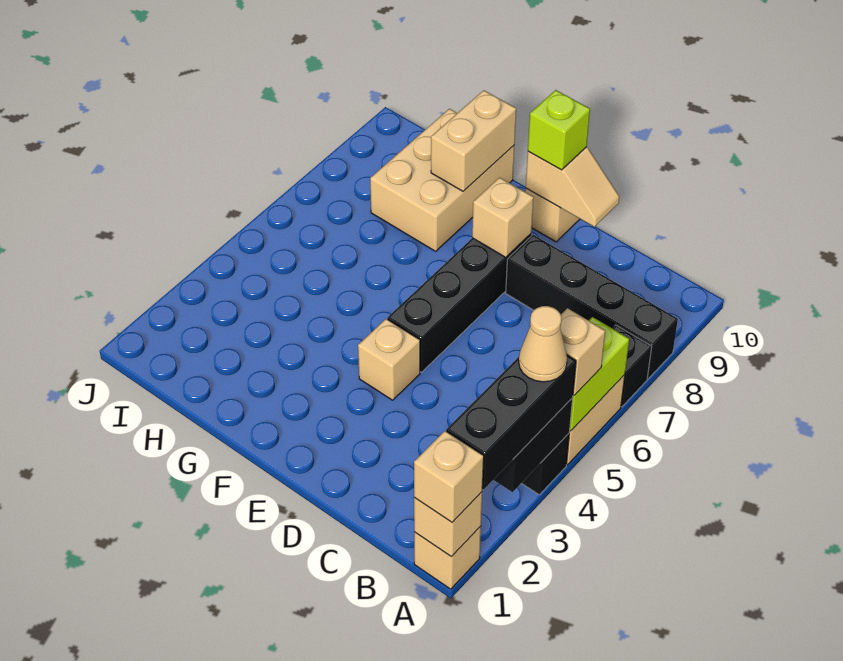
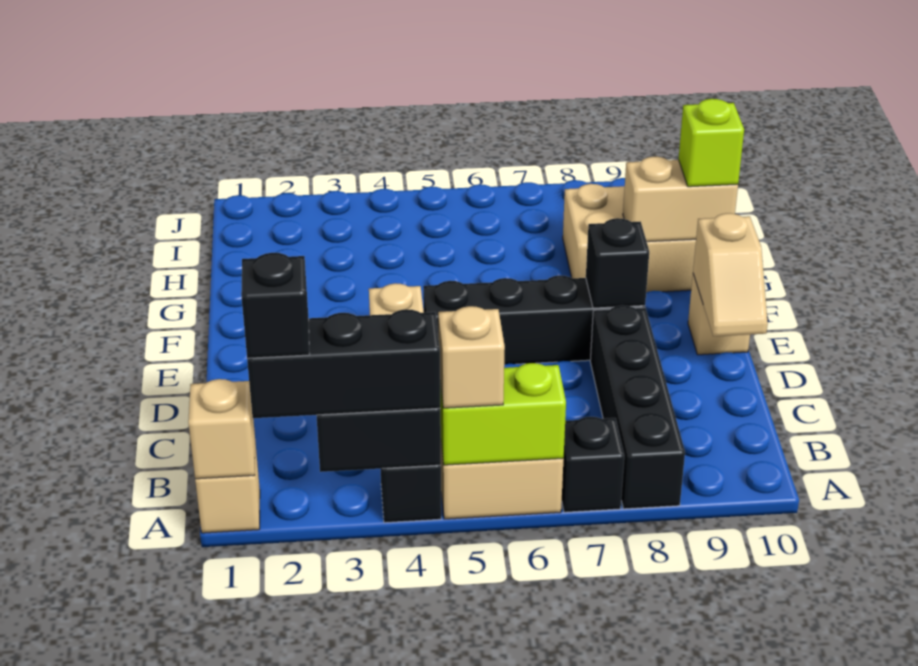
tan brick A1 level 3 -> none
none -> black brick A2 level 4
tan cone A4 level 4 -> none
tan brick E8 level 2 -> black brick E8 level 2
lime brick E10 level 3 -> lime brick G10 level 3

